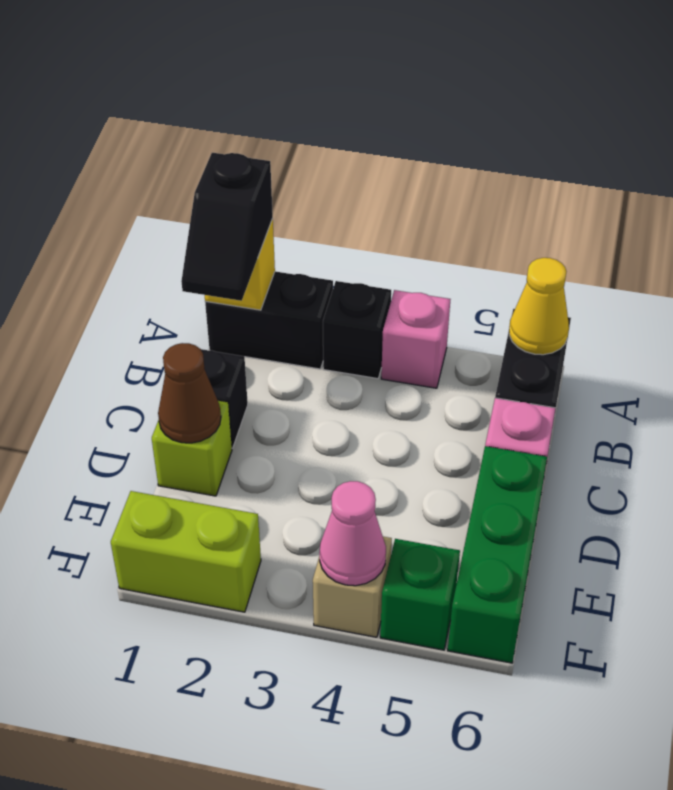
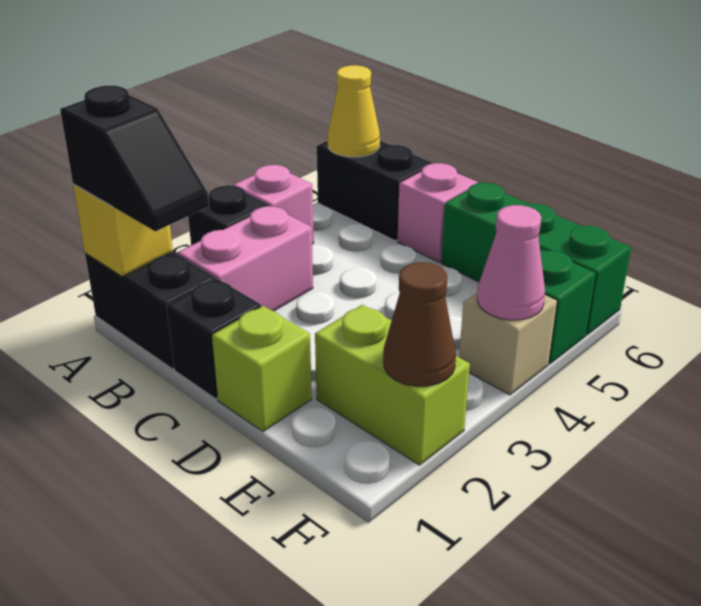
black brick A1:A2 level 1 -> black brick A1:B1 level 1
none -> pink brick B2:B3 level 1
brown cone D1 level 2 -> brown cone F2 level 2
lime brick F1:F2 level 1 -> lime brick E2:F2 level 1

